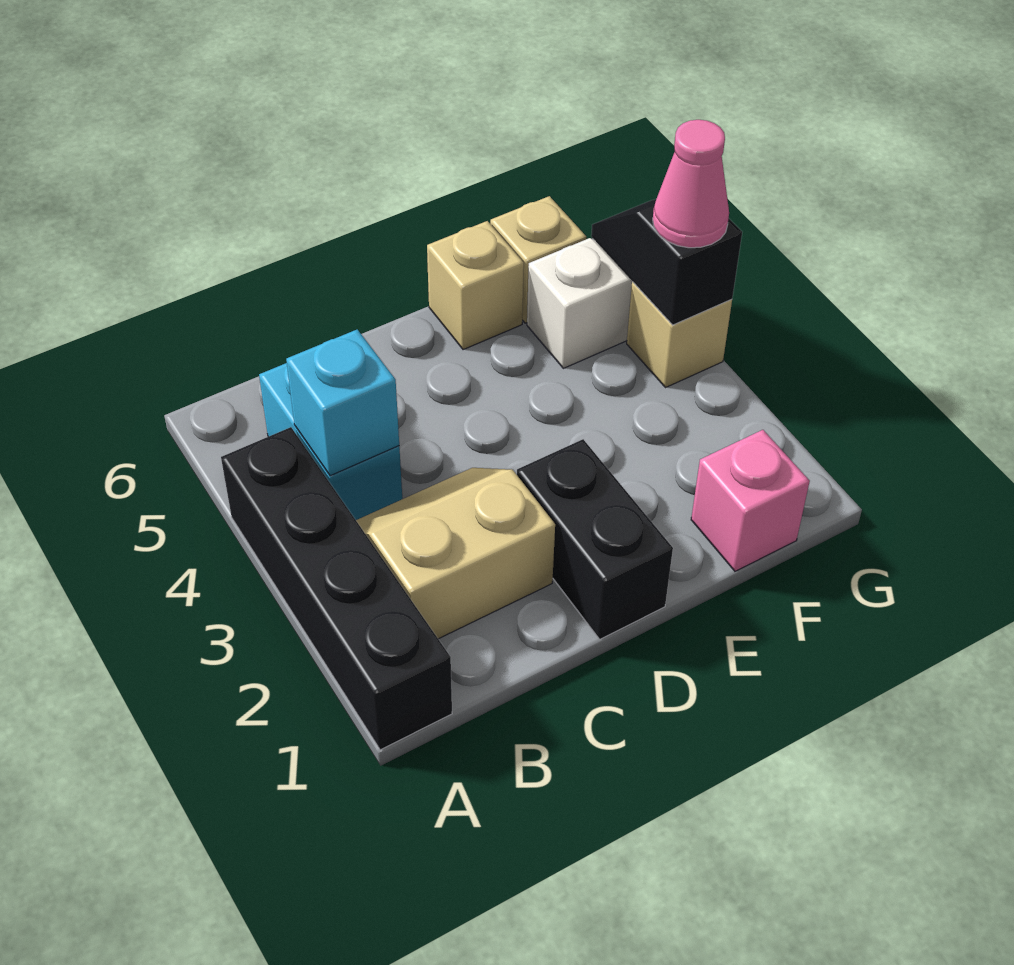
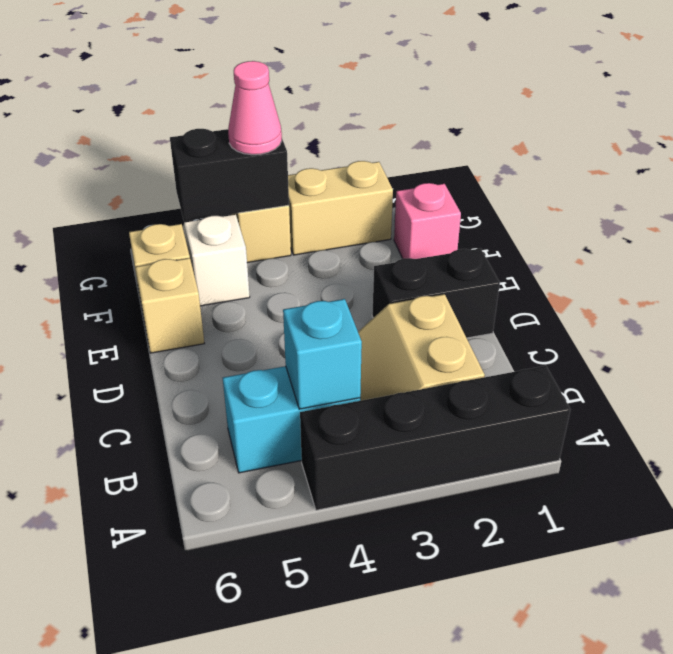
none -> tan brick G2:G3 level 1
black slope G4:G5 level 2 top 4 -> black brick G4:G5 level 2

